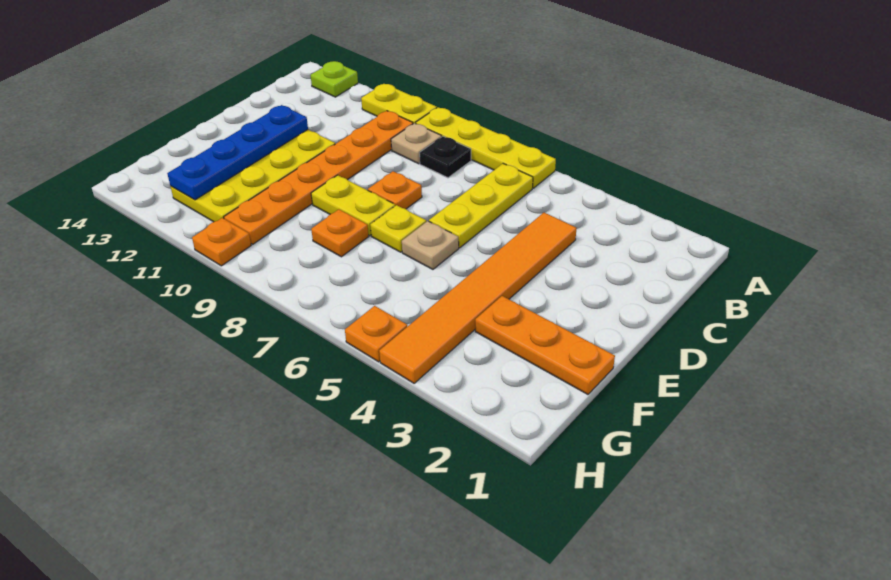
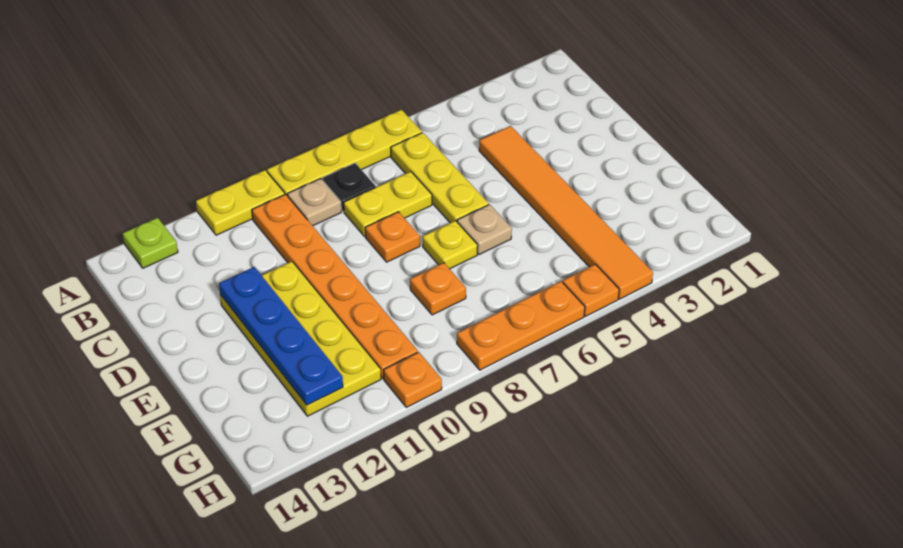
yellow plate E8:E9 level 1 -> yellow plate C7:C8 level 1
orange plate F1:F3 level 1 -> orange plate H6:H8 level 1

